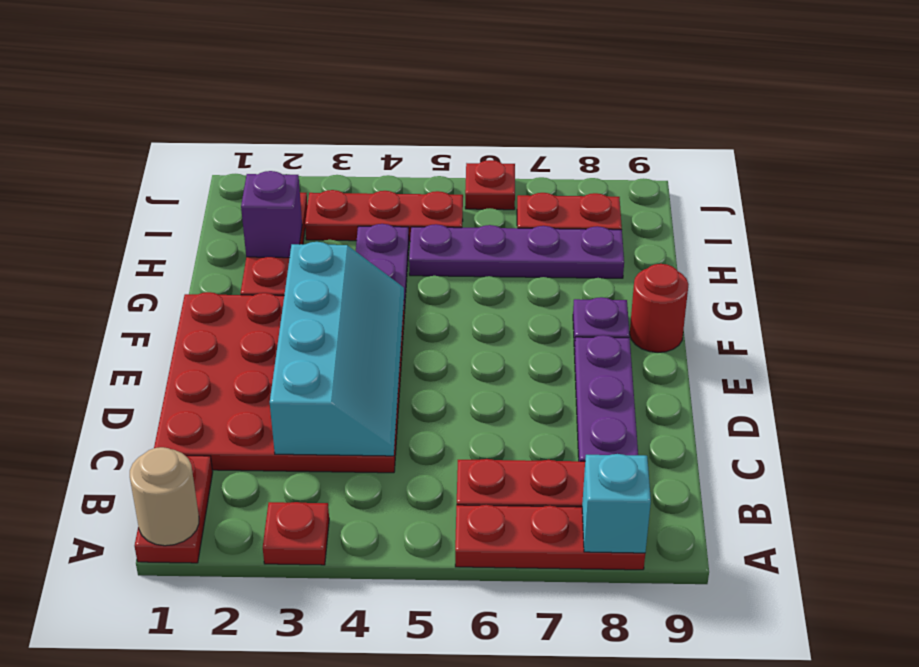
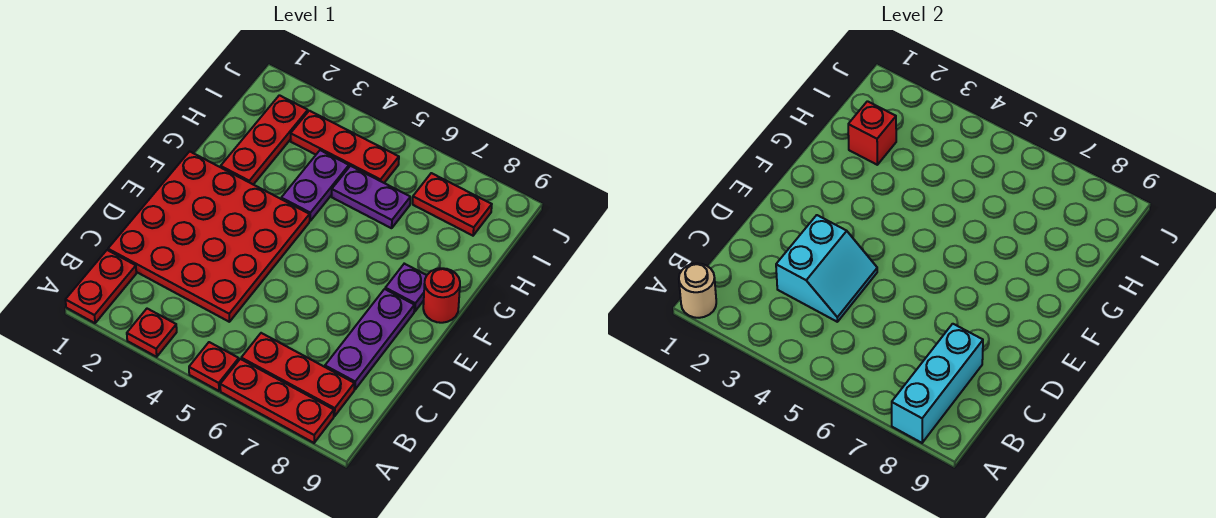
cyan brick A8 level 2 -> cyan brick A8:C8 level 2
cyan slope C3:F4 level 2 top 3 -> cyan slope C3:D4 level 2 top 3
purple brick H2 level 2 -> red brick H2 level 2
purple plate H5:H8 level 1 -> purple plate H5:H6 level 1
red plate J6 level 1 -> red plate A5 level 1

